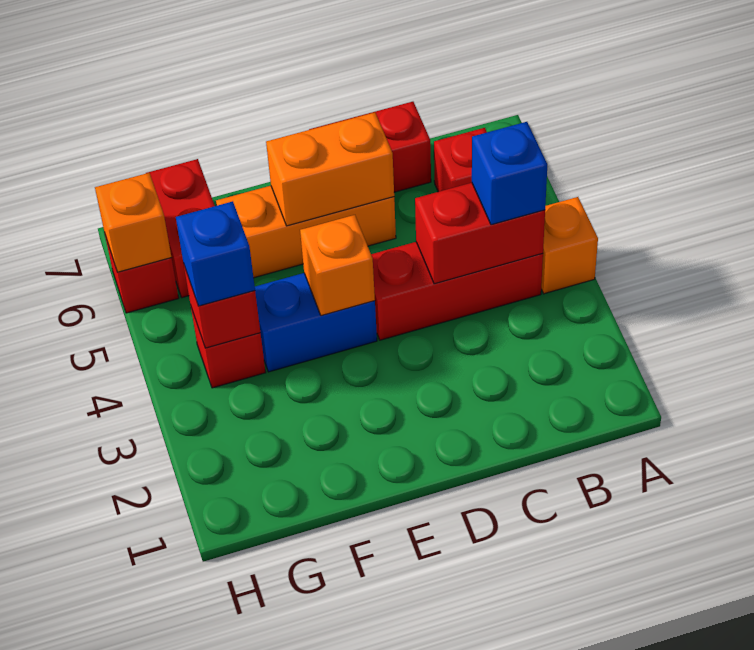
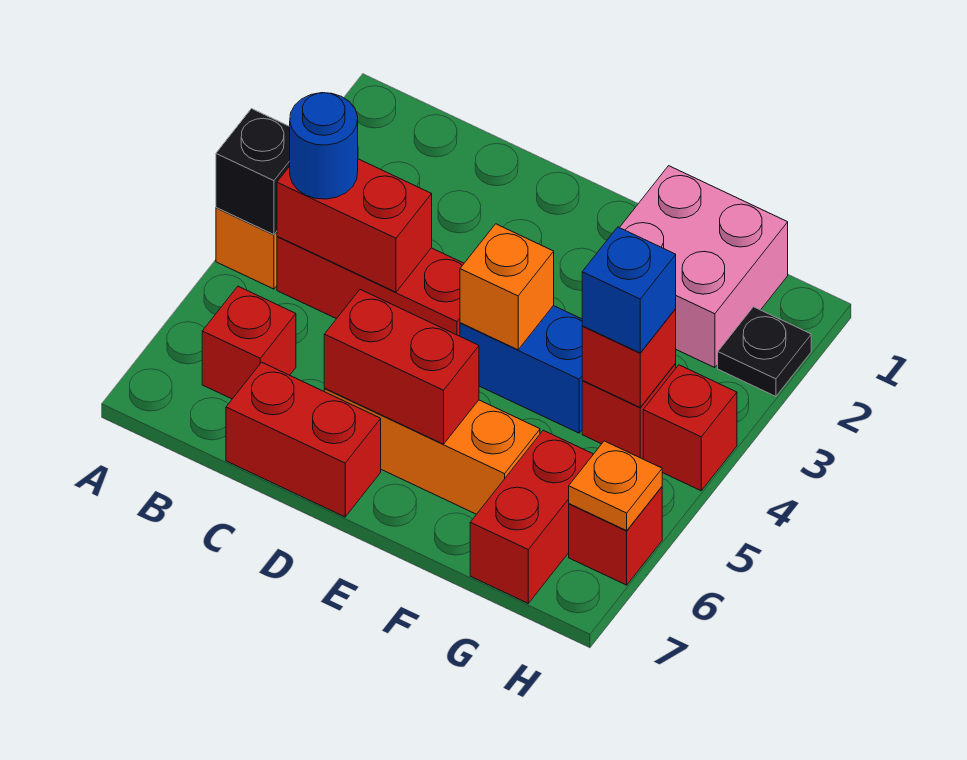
none -> black brick A4 level 2
blue brick B4 level 3 -> blue round brick B4 level 3
orange brick D6:E6 level 2 -> red brick D6:E6 level 2
none -> pink brick F1:G2 level 1
none -> black plate H2 level 1
none -> red brick H4 level 1
orange brick H6 level 2 -> orange plate H6 level 2

